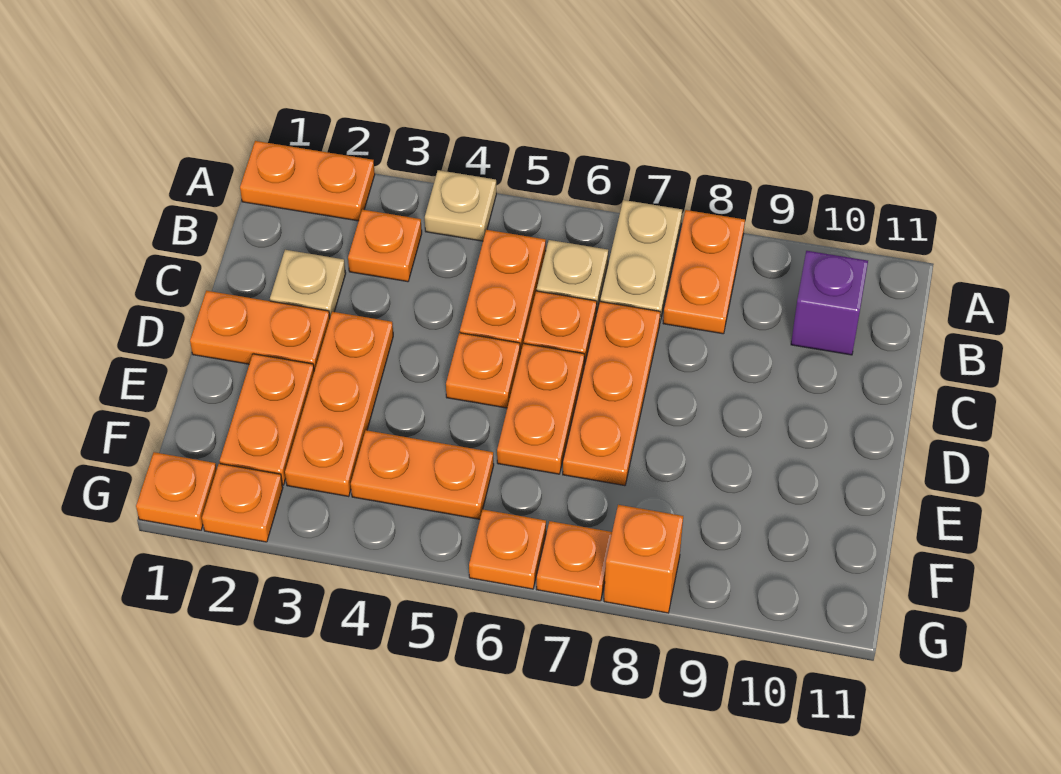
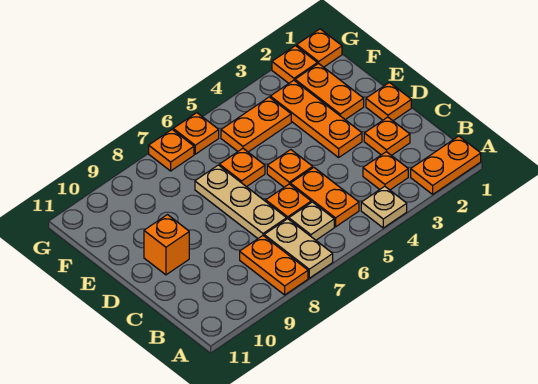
purple brick B10 level 1 -> none
tan plate C2 level 1 -> orange plate C2 level 1
orange plate C7:E7 level 1 -> tan plate C7:E7 level 1
orange plate D1:D2 level 1 -> orange plate D1 level 1
orange plate D6:E6 level 1 -> orange plate E6 level 1
orange brick G8 level 1 -> orange brick D10 level 1

